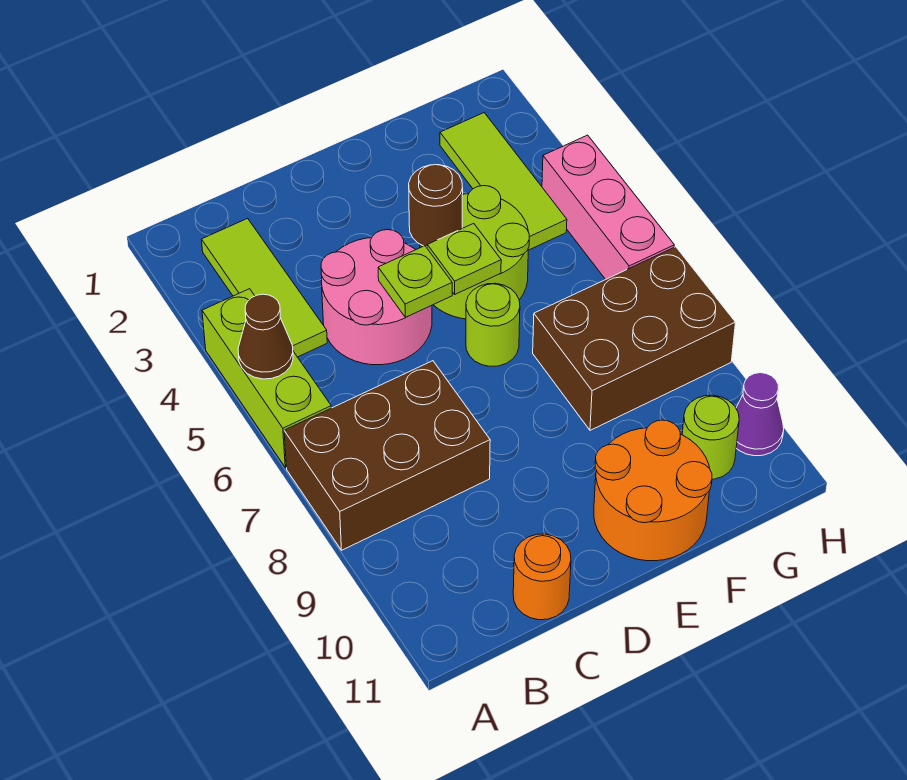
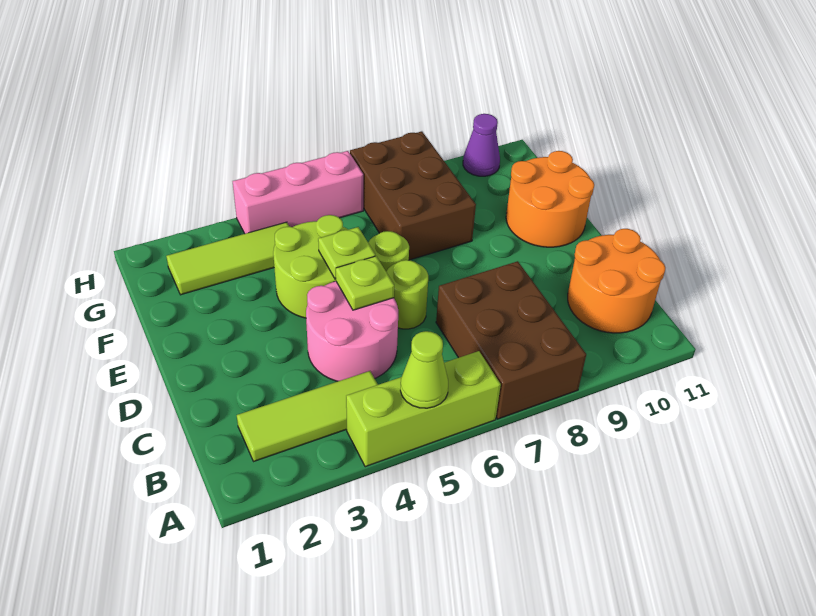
brown cone A5 level 2 -> lime cone A5 level 2
orange round brick C11 level 1 -> orange round brick B10:C11 level 1
brown round brick E4 level 2 -> none
lime round brick G10 level 1 -> lime round brick D6 level 1

